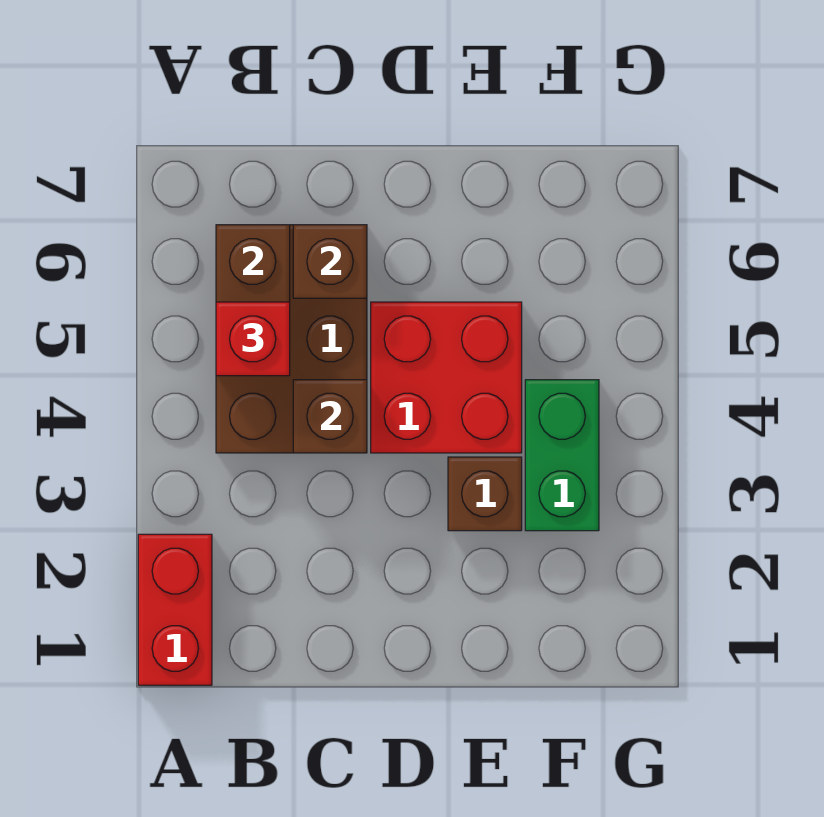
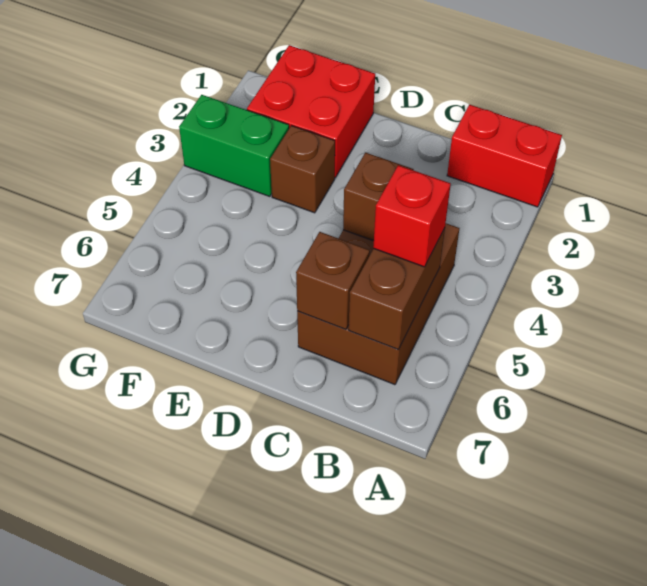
red brick A1:A2 level 1 -> red brick A1:B1 level 1
red brick D4:E5 level 1 -> red brick E1:F2 level 1
green brick F3:F4 level 1 -> green brick F3:G3 level 1

